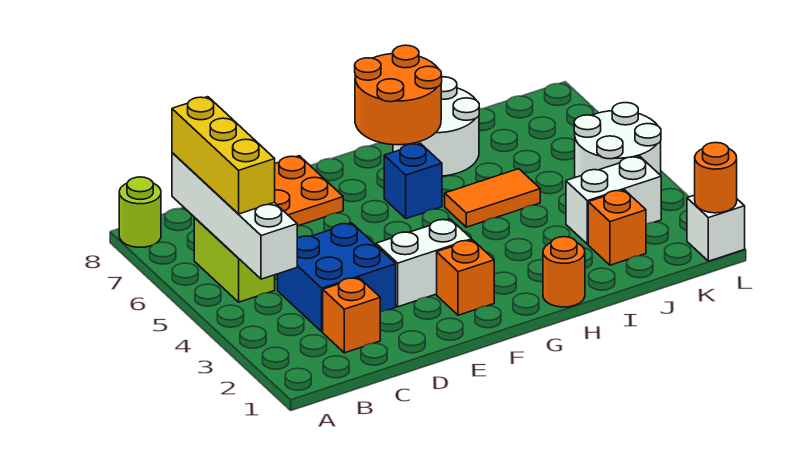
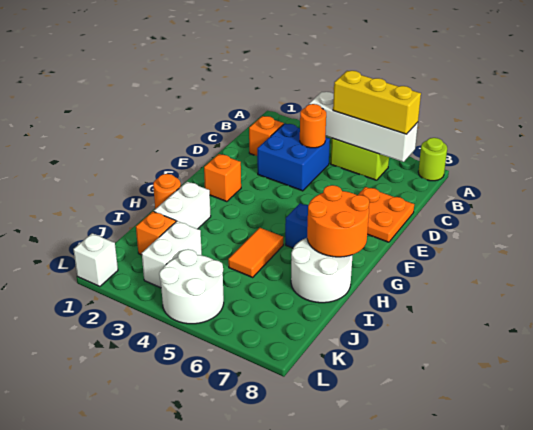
white brick E3:F3 level 1 -> white brick H2:I2 level 1
orange round brick L1 level 2 -> orange round brick C4 level 2

